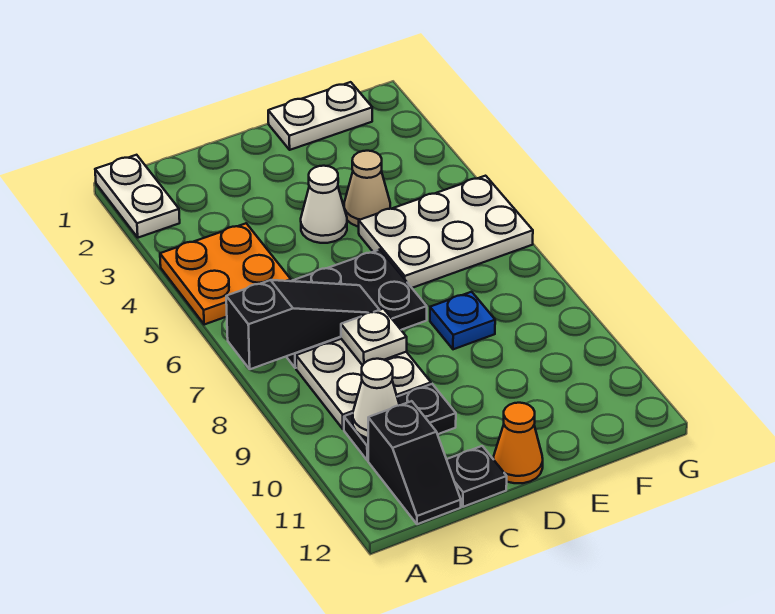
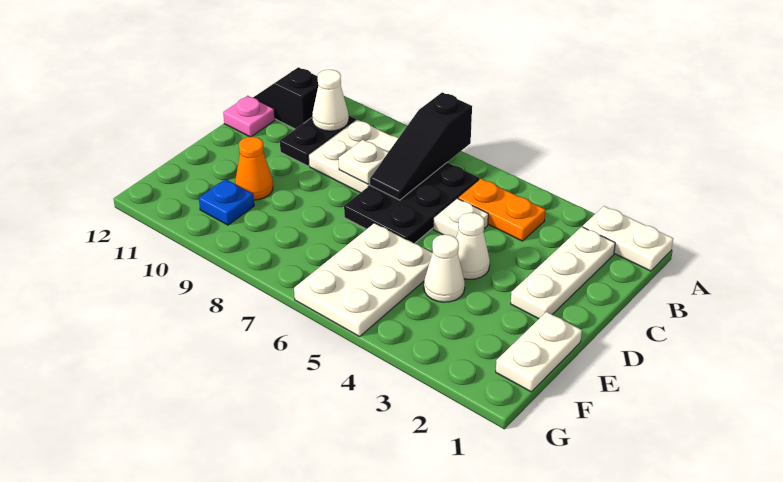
orange plate A4:B5 level 1 -> orange plate B4:B5 level 1
none -> white plate B2:D2 level 1
none -> white plate C5 level 1
black plate C12 level 1 -> pink plate C12 level 1
orange cone D12 level 1 -> orange cone E10 level 1
tan cone E4 level 1 -> white cone E4 level 1
blue plate E8 level 1 -> blue plate F10 level 1

